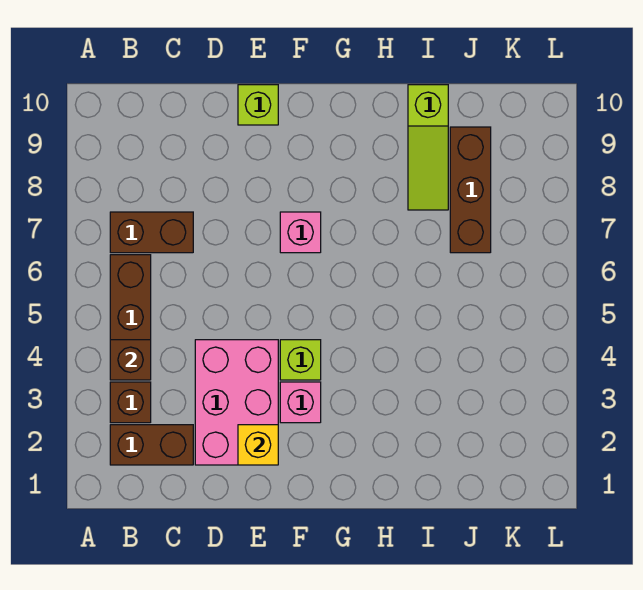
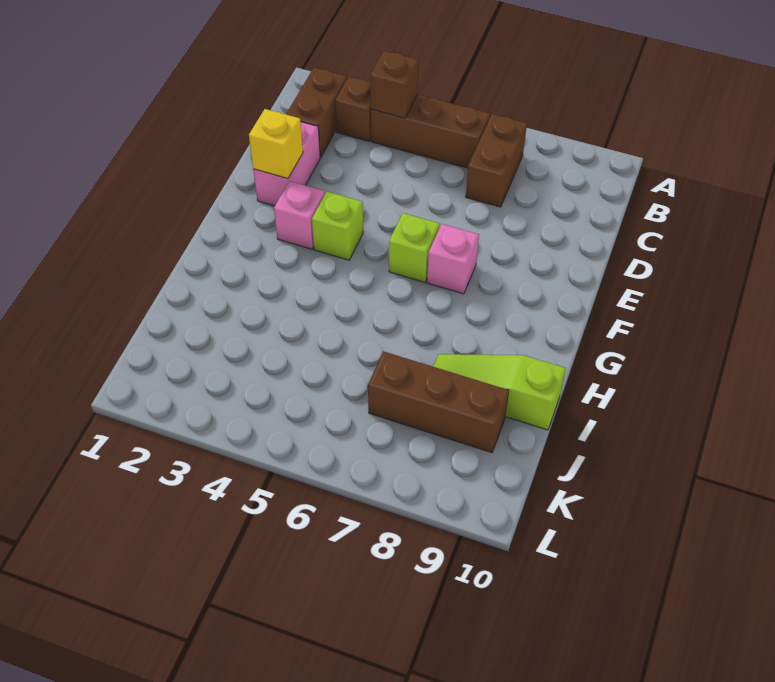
pink brick D2:E4 level 1 -> pink brick D2:E2 level 1
lime brick E10 level 1 -> lime brick F6 level 1

